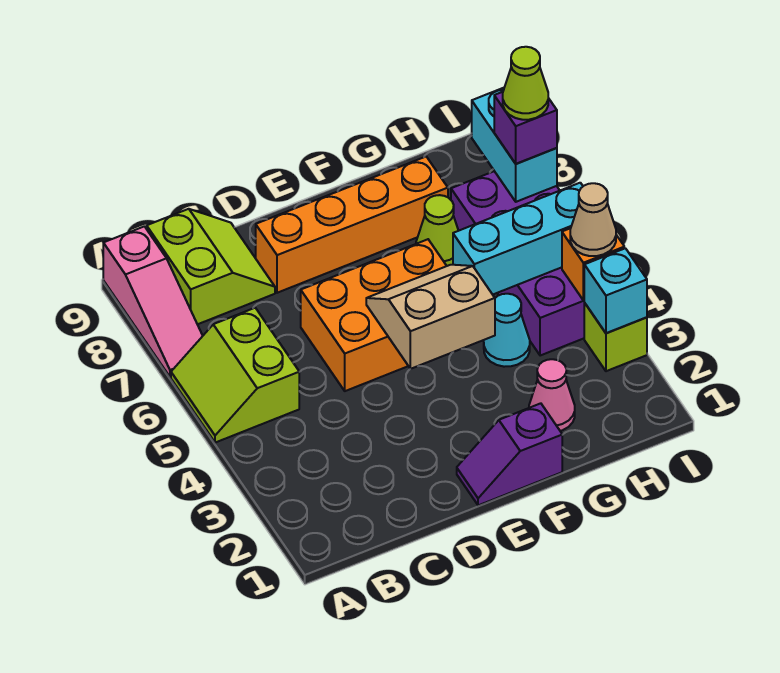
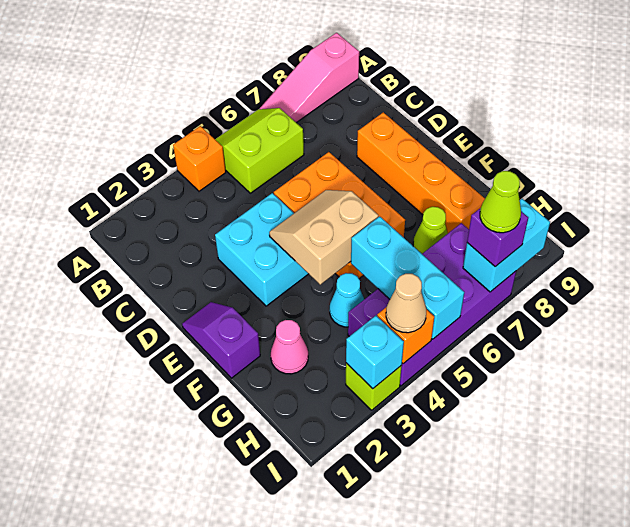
none -> orange brick A4 level 1
lime slope B8:C9 level 1 top B -> none
none -> cyan brick D3:E4 level 1
tan slope E4:F5 level 2 top 4 -> tan slope E4:F5 level 2 top F

